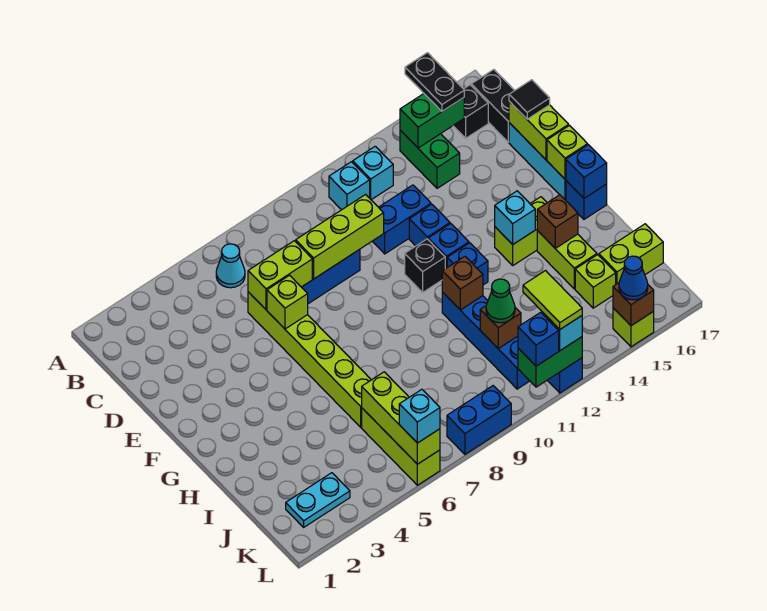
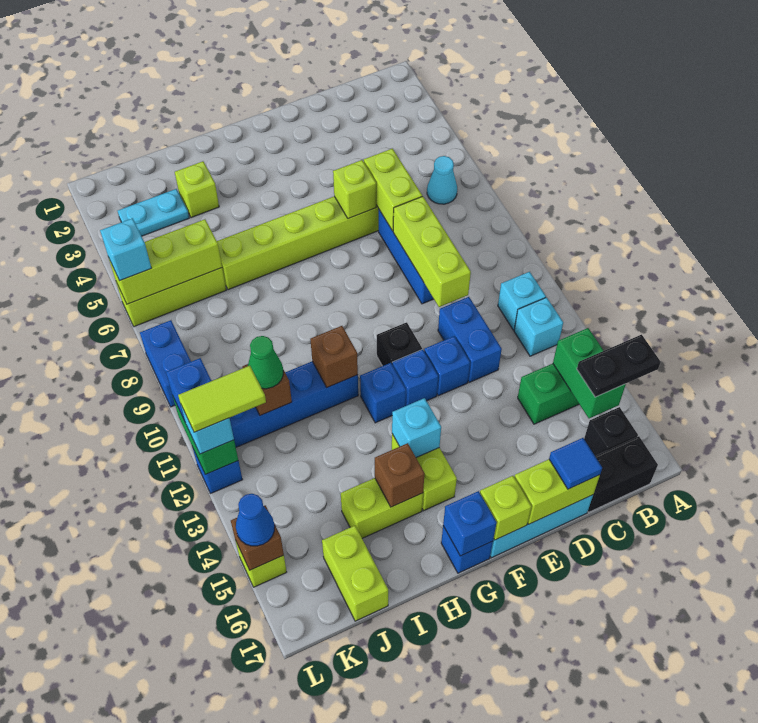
black tile D17 level 3 -> blue tile D17 level 3
lime brick J15 level 1 -> lime brick I3 level 1
cyan plate K2:K3 level 1 -> cyan plate J3:K3 level 1

